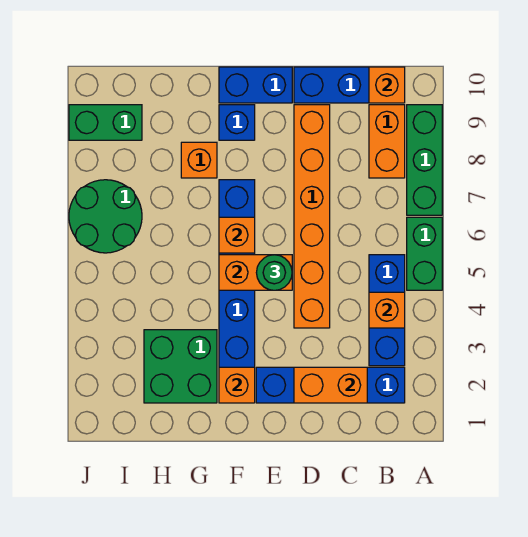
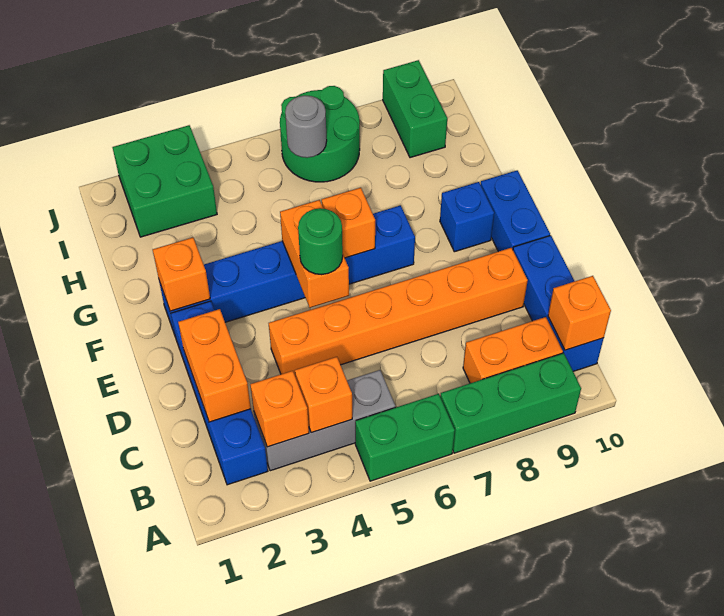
blue brick B3:B5 level 1 -> grey brick B3:B5 level 1
green brick G2:H3 level 1 -> green brick I2:J3 level 1
orange brick G8 level 1 -> orange brick B3 level 2
none -> grey round brick I6 level 2

